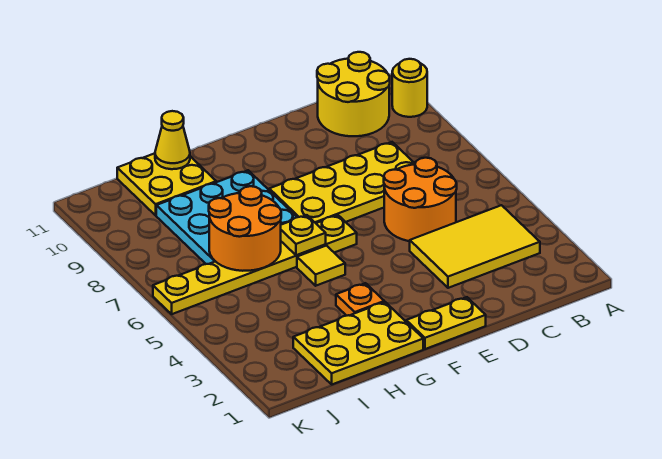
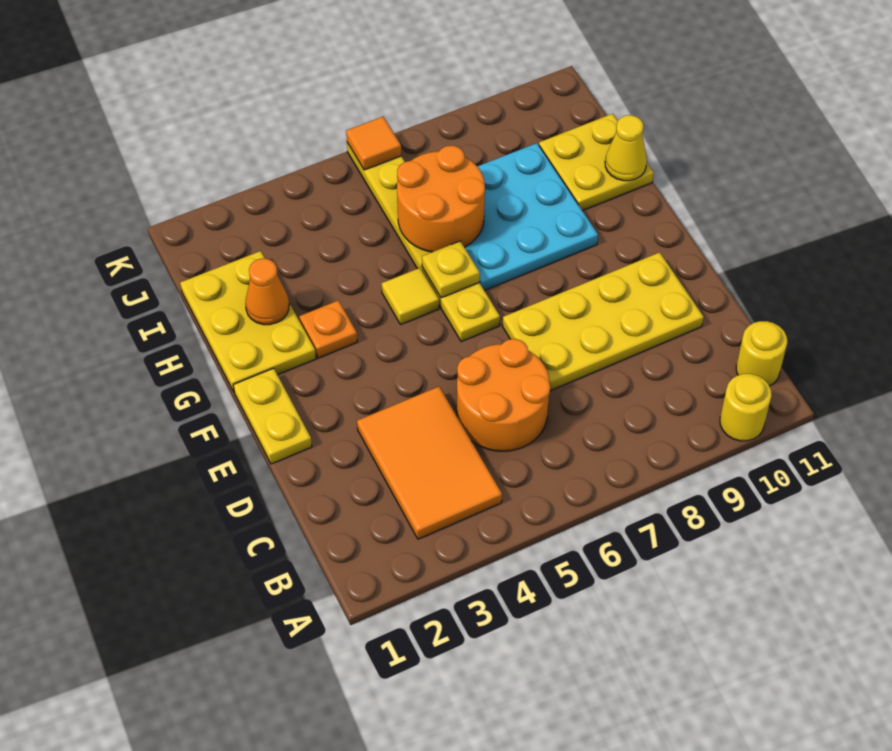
yellow tile B3:D4 level 1 -> orange tile B3:D4 level 1
yellow round brick B10:C11 level 1 -> yellow round brick B11 level 1
yellow plate C7:F8 level 1 -> yellow plate D7:E10 level 1
none -> orange cone H2 level 2
none -> orange tile K6 level 2

